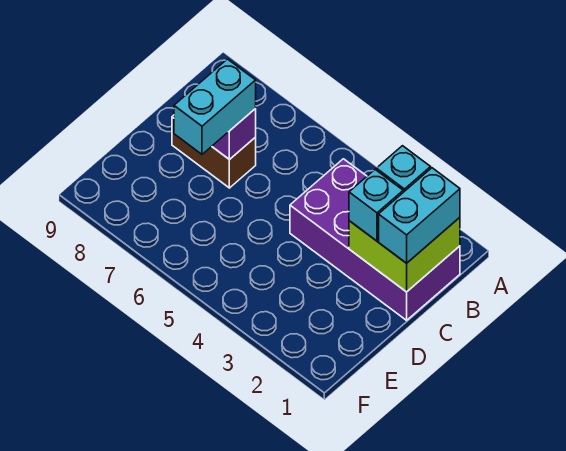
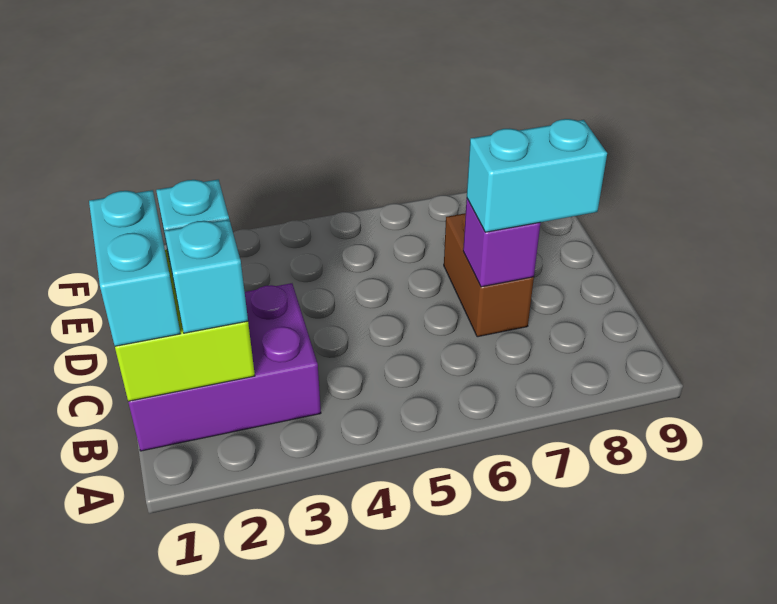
purple brick B1:C4 level 1 -> purple brick B1:C3 level 1
brown brick C7:C8 level 1 -> brown brick C7:D7 level 1
cyan brick C7:D7 level 3 -> cyan brick C7:C8 level 3

